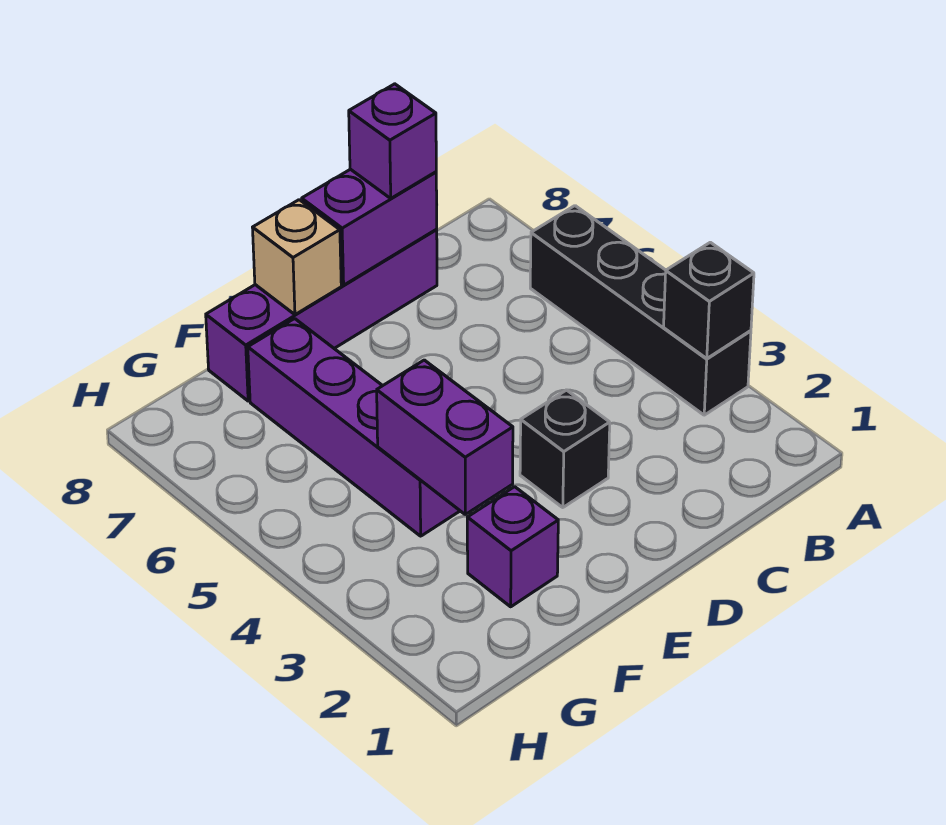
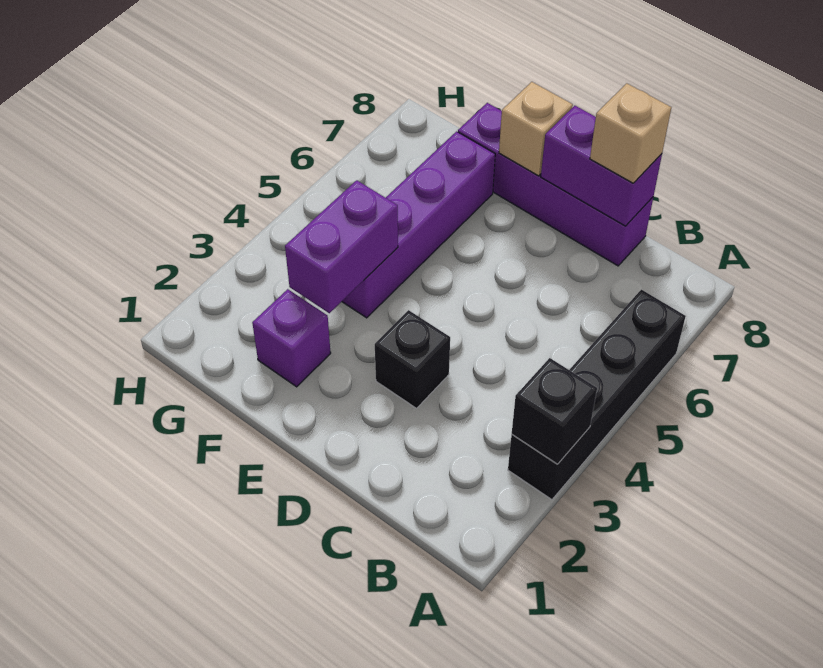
purple brick C8 level 3 -> tan brick C8 level 3

